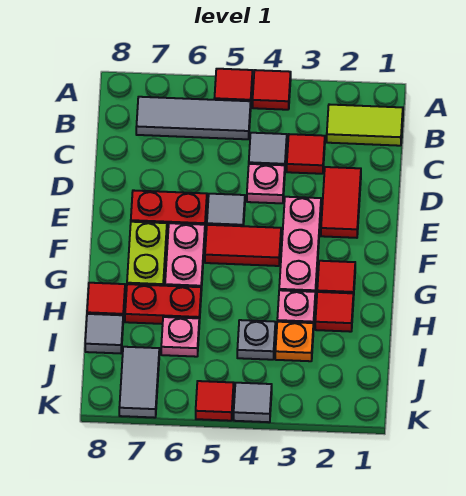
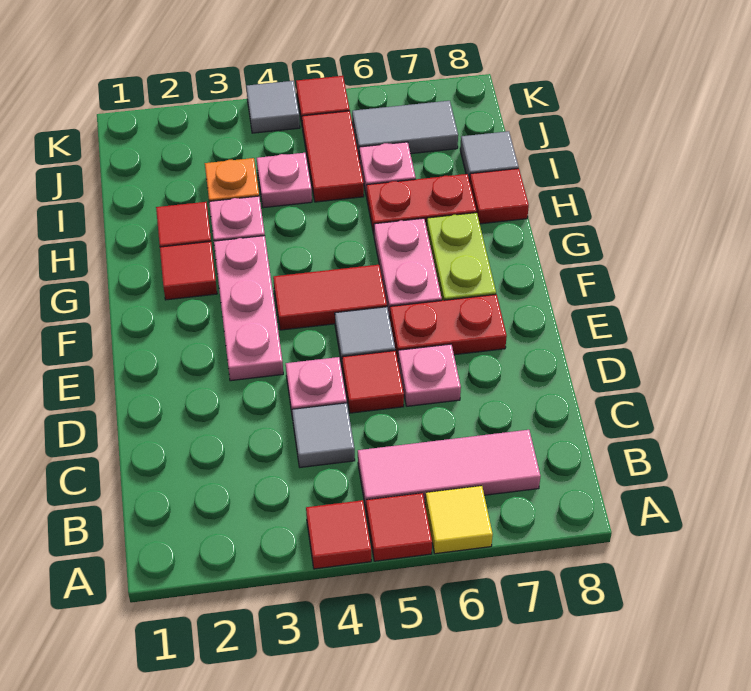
none -> yellow tile A6 level 1
lime tile B1:B2 level 1 -> none
grey tile B5:B7 level 1 -> pink tile B5:B7 level 1
red tile C3 level 1 -> red tile D5 level 1
red tile D2:E2 level 1 -> red tile I5:J5 level 1
none -> pink plate D6 level 1
grey plate I4 level 1 -> pink plate I4 level 1
grey tile J7:K7 level 1 -> grey tile J6:J7 level 1

